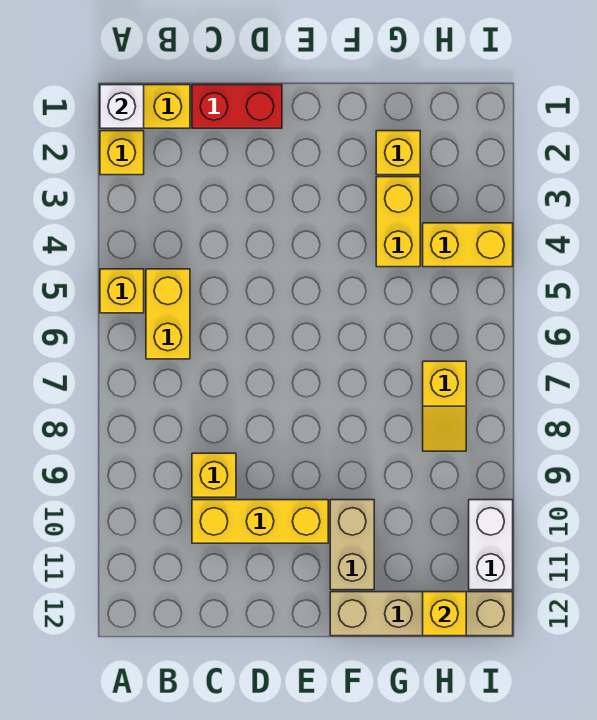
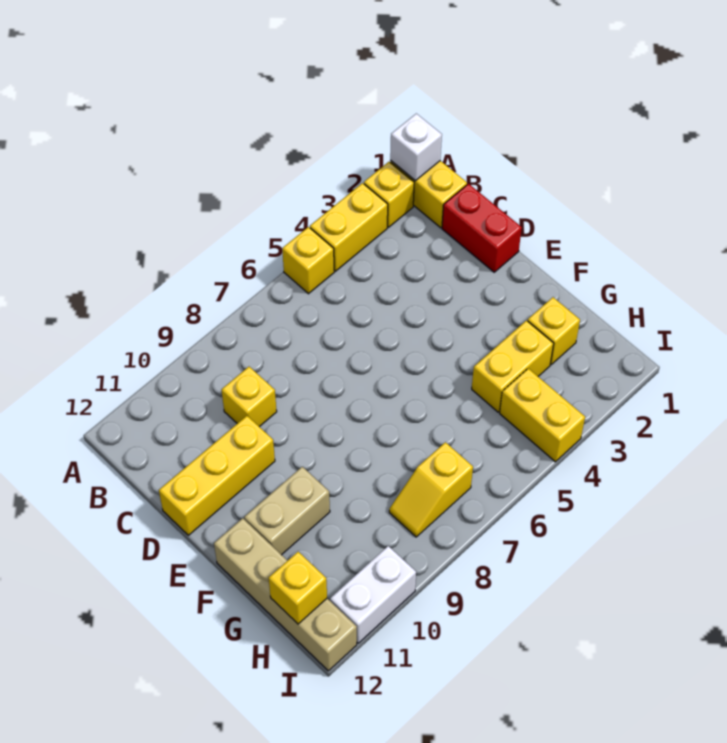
yellow brick B5:B6 level 1 -> yellow brick A3:A4 level 1
yellow brick C10:E10 level 1 -> yellow brick D10:D12 level 1

